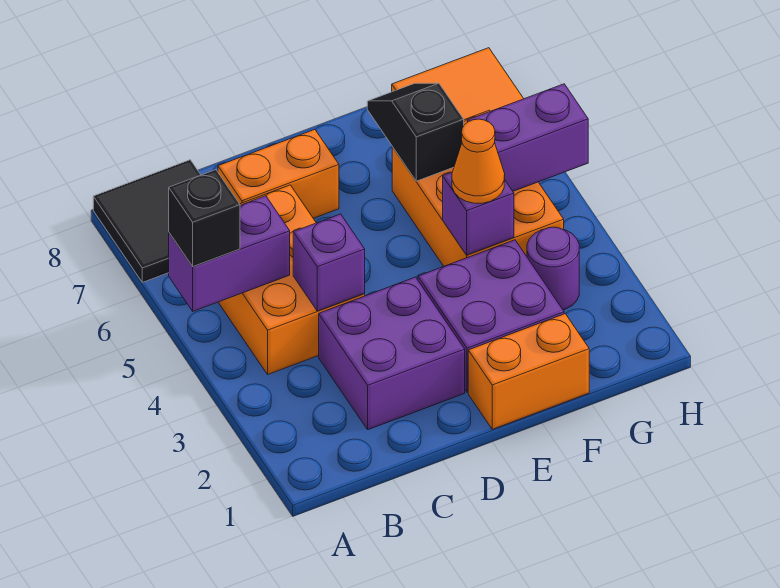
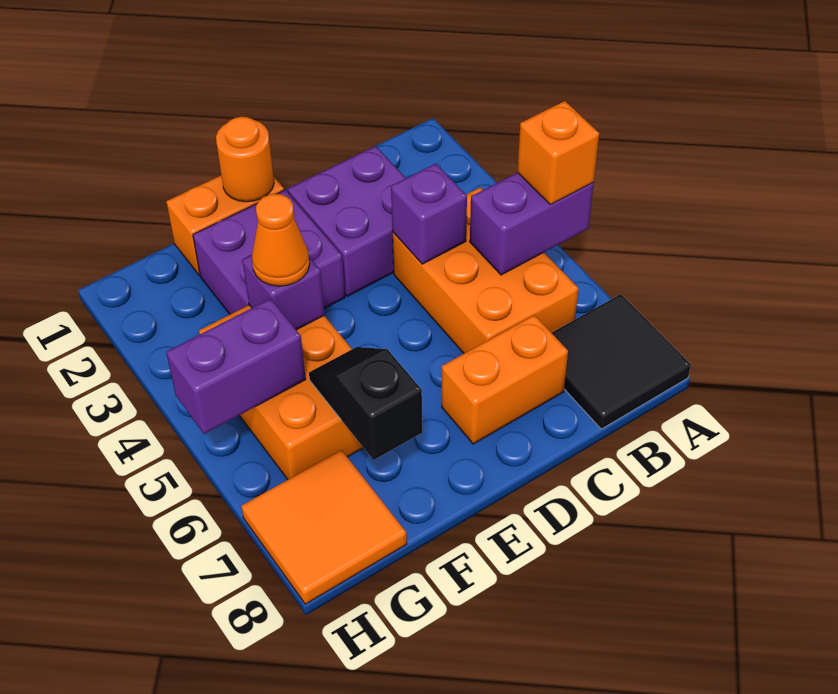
black brick A5 level 3 -> orange brick A5 level 3
none -> orange round brick E1 level 2
black slope F6:F7 level 2 top 6 -> black slope F6:F7 level 2 top 7
purple round brick G3 level 1 -> none

